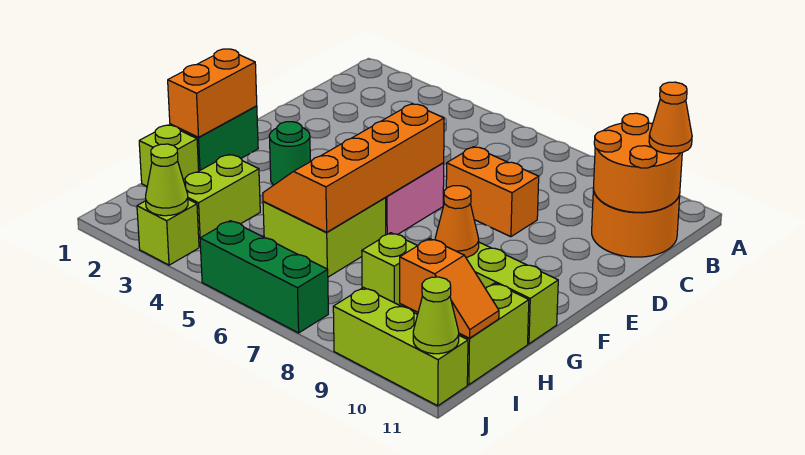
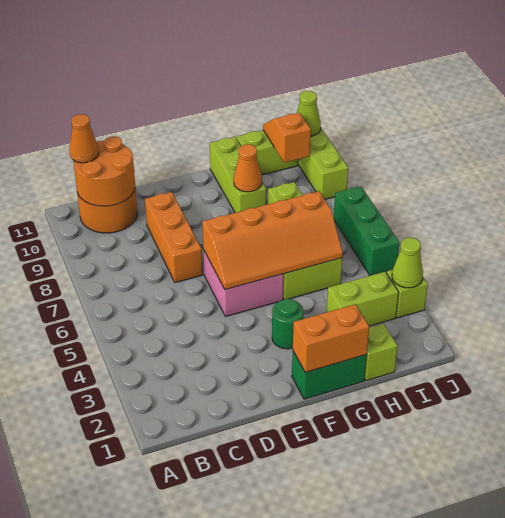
orange brick D7:D8 level 1 -> orange brick D7:D9 level 1

